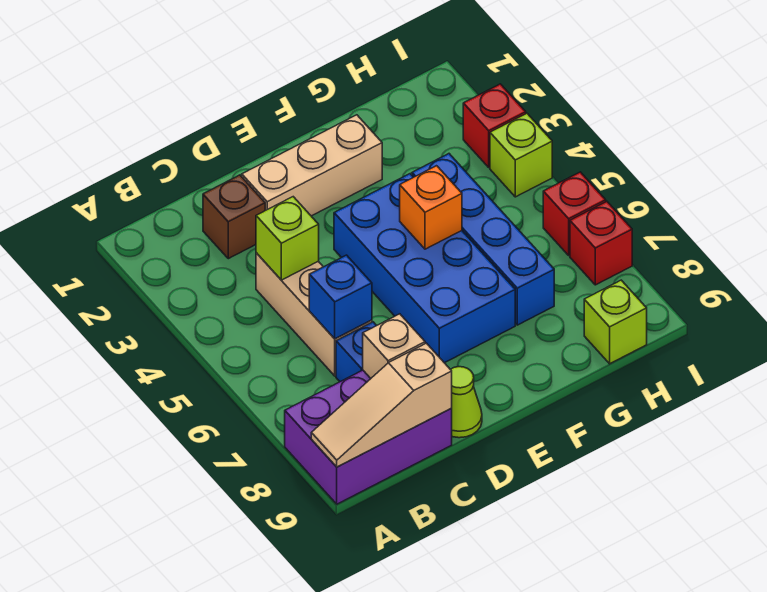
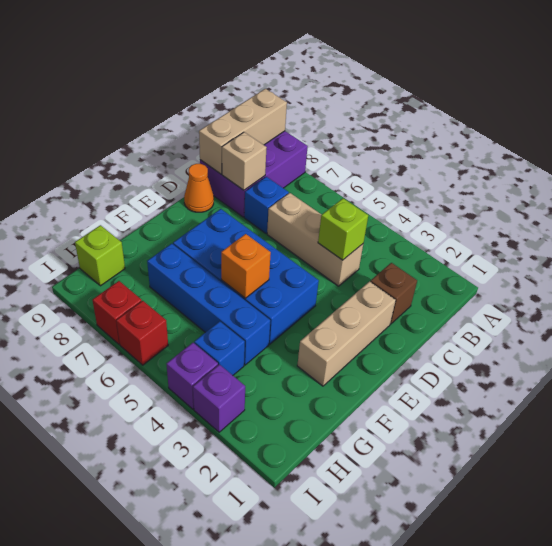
tan slope A9:C9 level 2 top C -> tan brick A9:C9 level 2
blue brick C6 level 2 -> blue brick H4 level 1
lime cone D9 level 1 -> orange cone D9 level 1
red brick I3 level 1 -> purple brick I3 level 1
lime brick I4 level 1 -> purple brick I4 level 1

